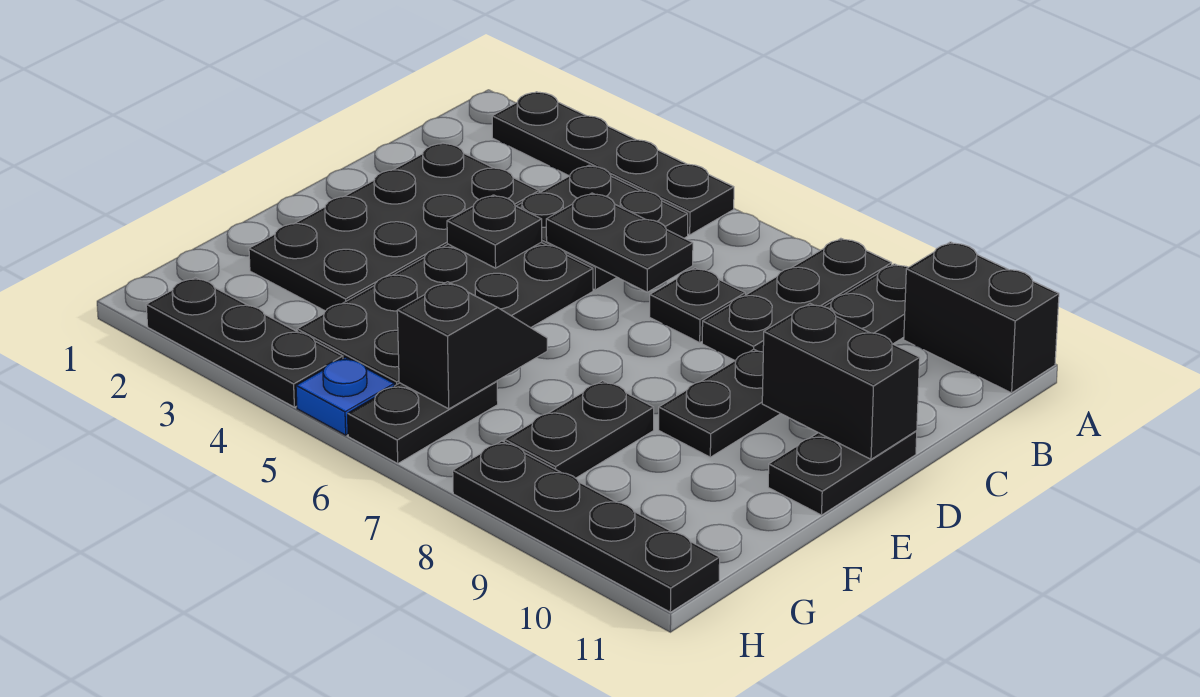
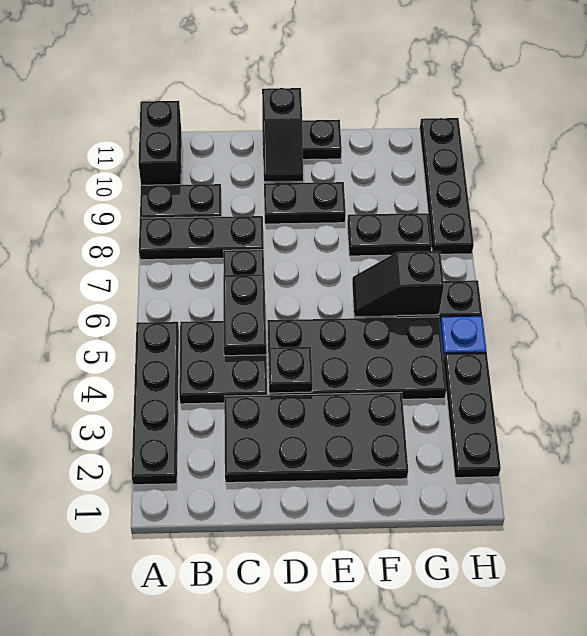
black brick D10:D11 level 2 -> black slope D10:D11 level 2 top 11

